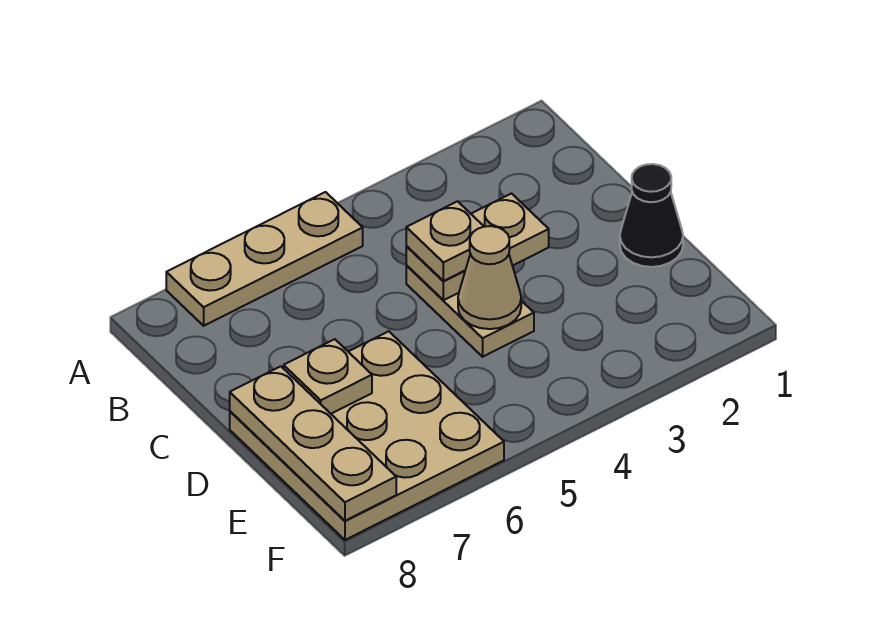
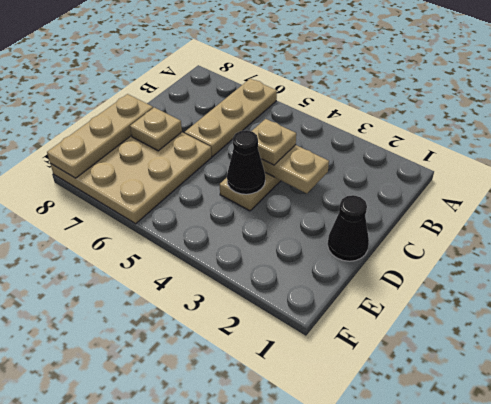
tan plate A5:A7 level 1 -> tan plate A6:C6 level 1
tan cone D4 level 2 -> black cone D4 level 2

